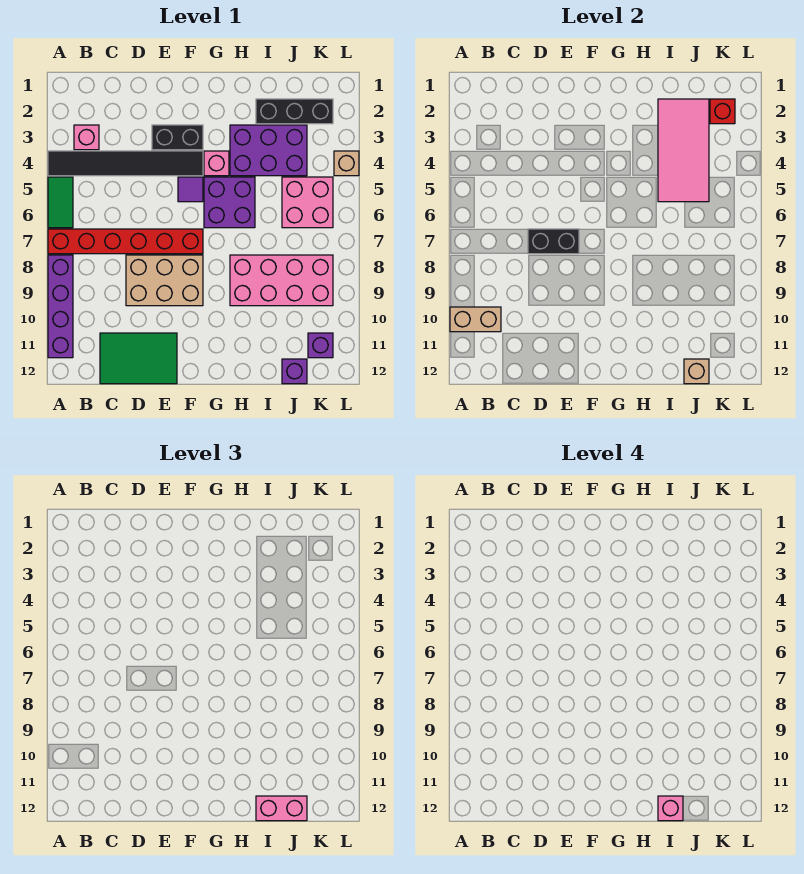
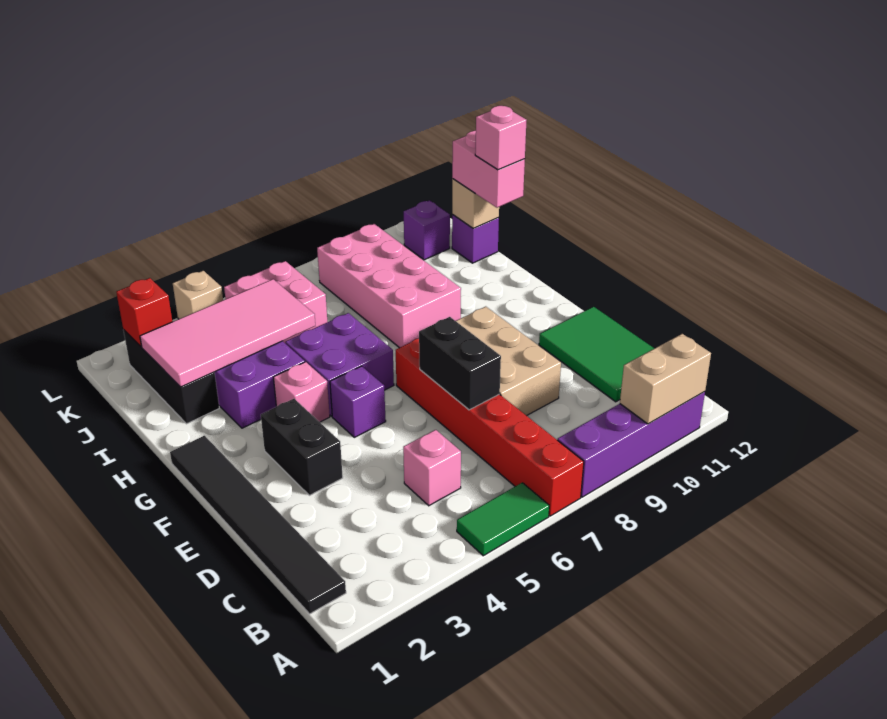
black tile A4:F4 level 1 -> black tile B1:G1 level 1
tan brick A10:B10 level 2 -> tan brick A10:A11 level 2
pink brick B3 level 1 -> pink brick C5 level 1
purple tile F5 level 1 -> purple brick F5 level 1

